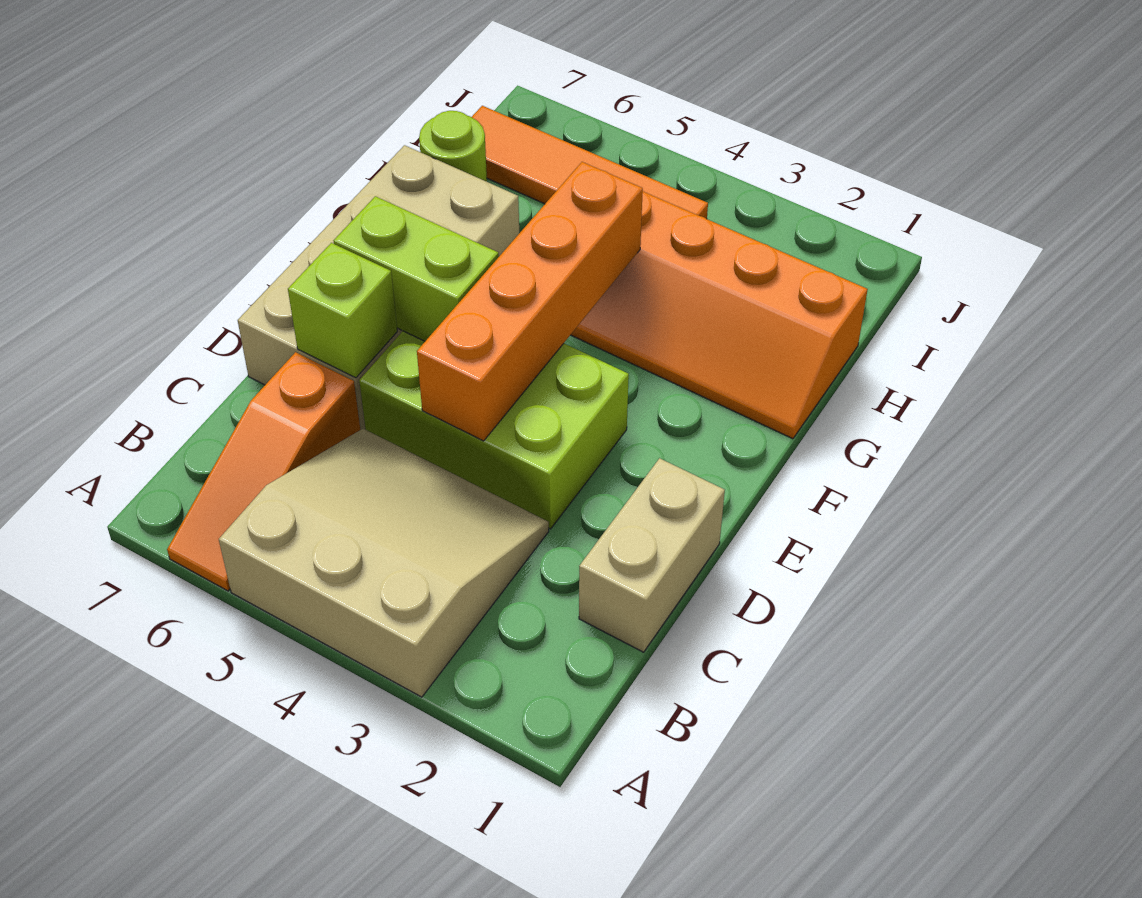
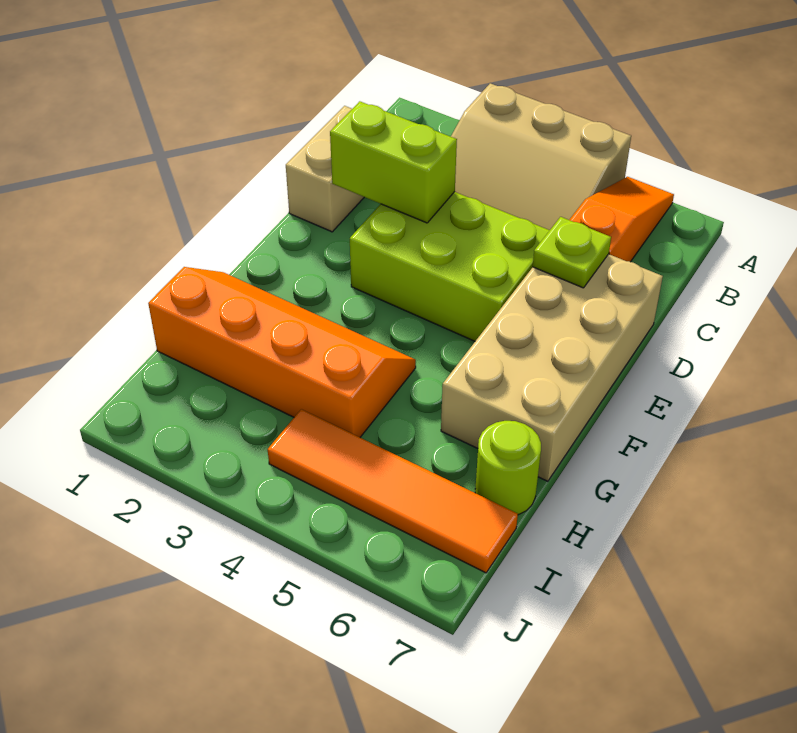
orange brick D4:G4 level 2 -> none
lime brick D6 level 2 -> lime plate D6 level 2
lime brick E5:E6 level 2 -> lime brick D2:D3 level 2

